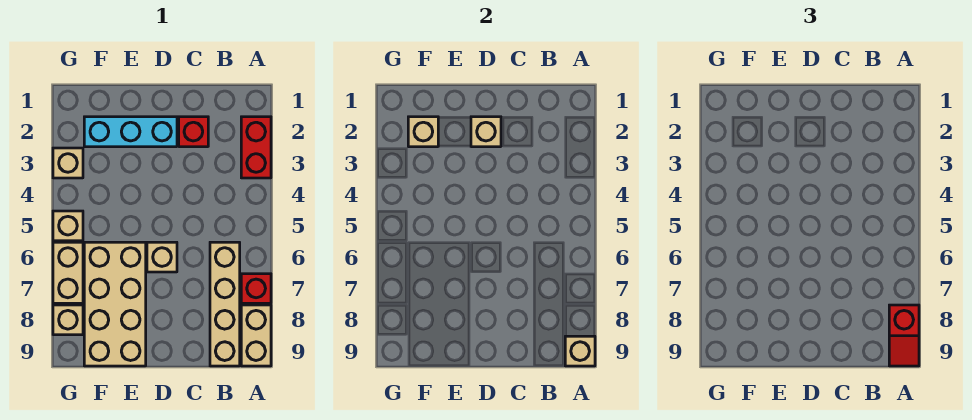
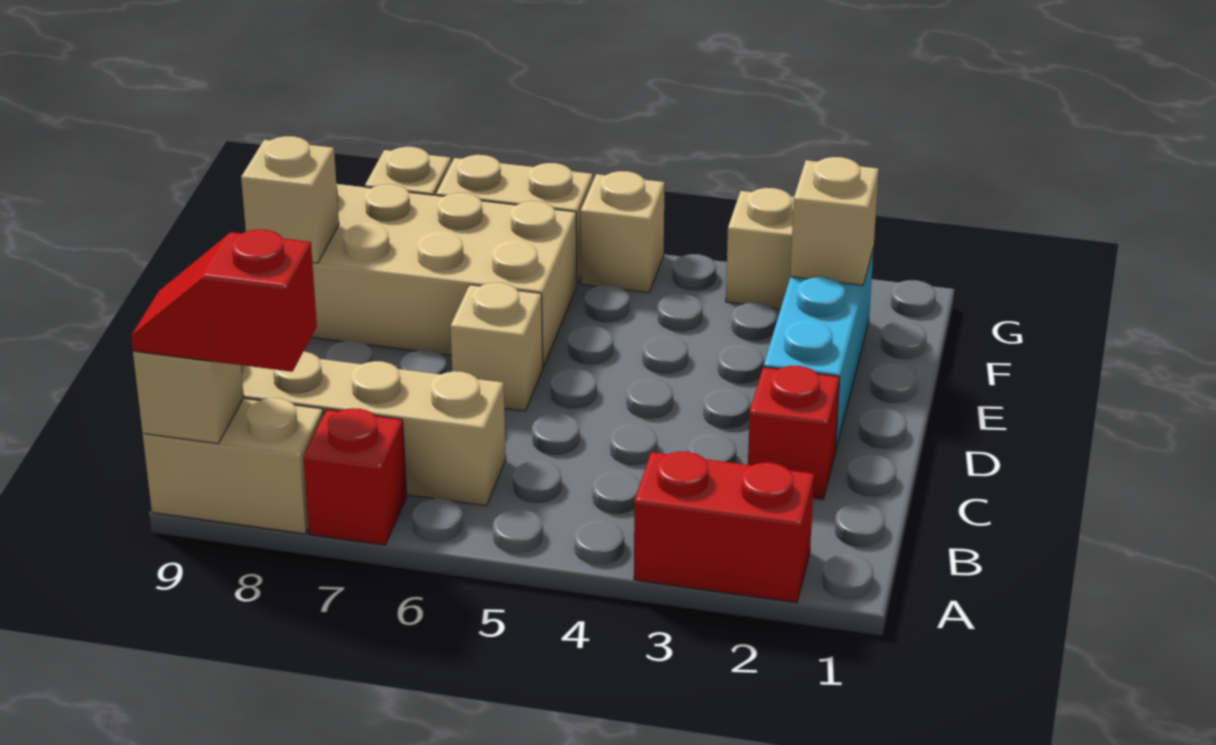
tan brick D2 level 2 -> tan brick E9 level 2

